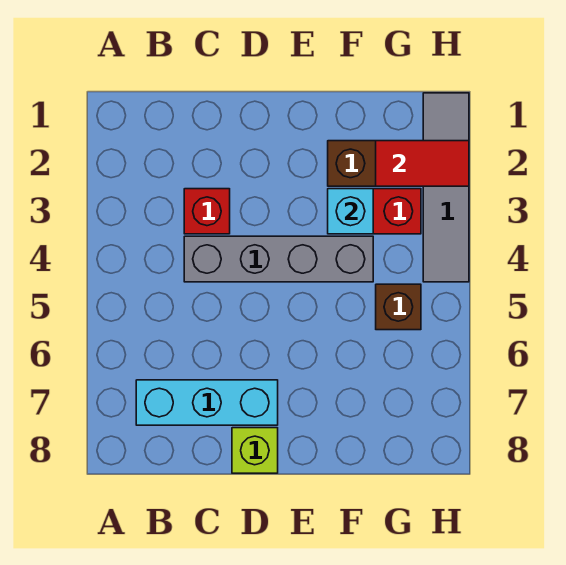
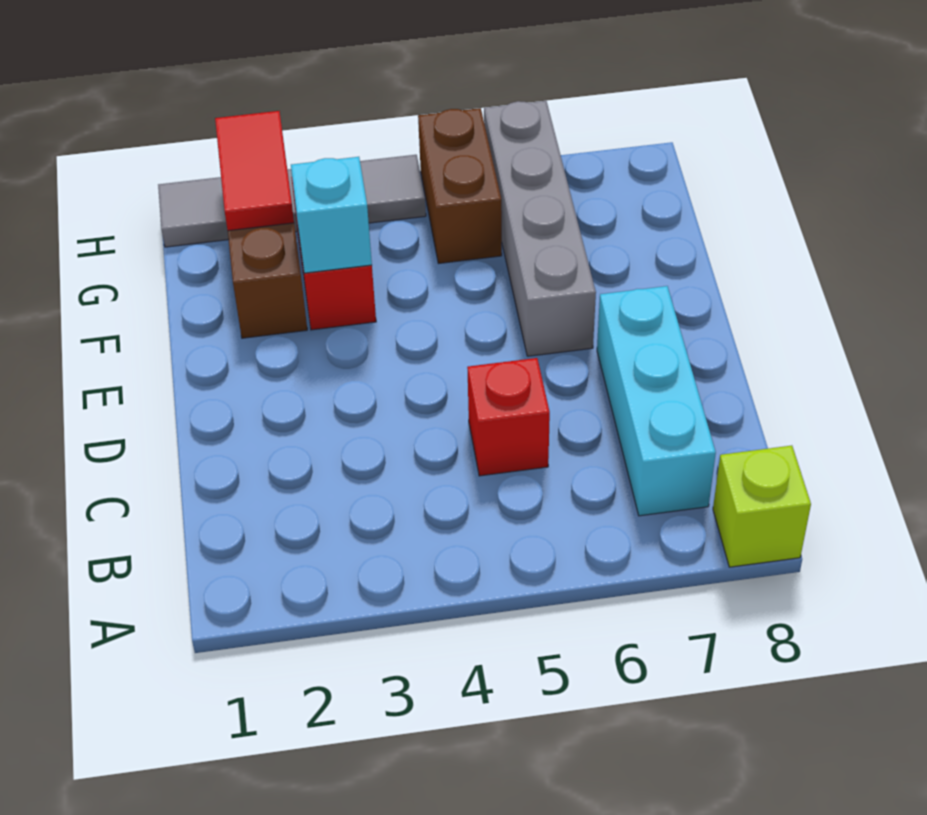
red brick C3 level 1 -> red brick C5 level 1
grey brick C4:F4 level 1 -> grey brick E6:H6 level 1
lime brick D8 level 1 -> lime brick A8 level 1
brown brick G5 level 1 -> brown brick G5:H5 level 1

